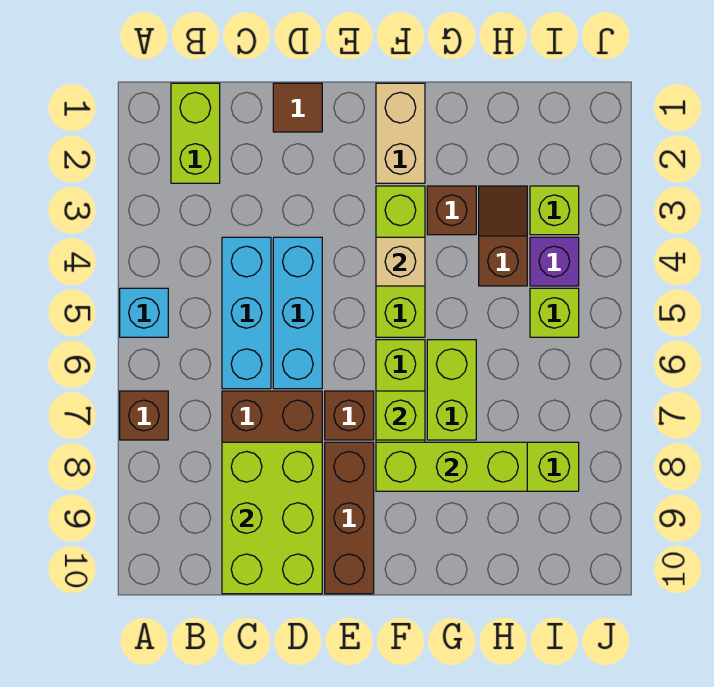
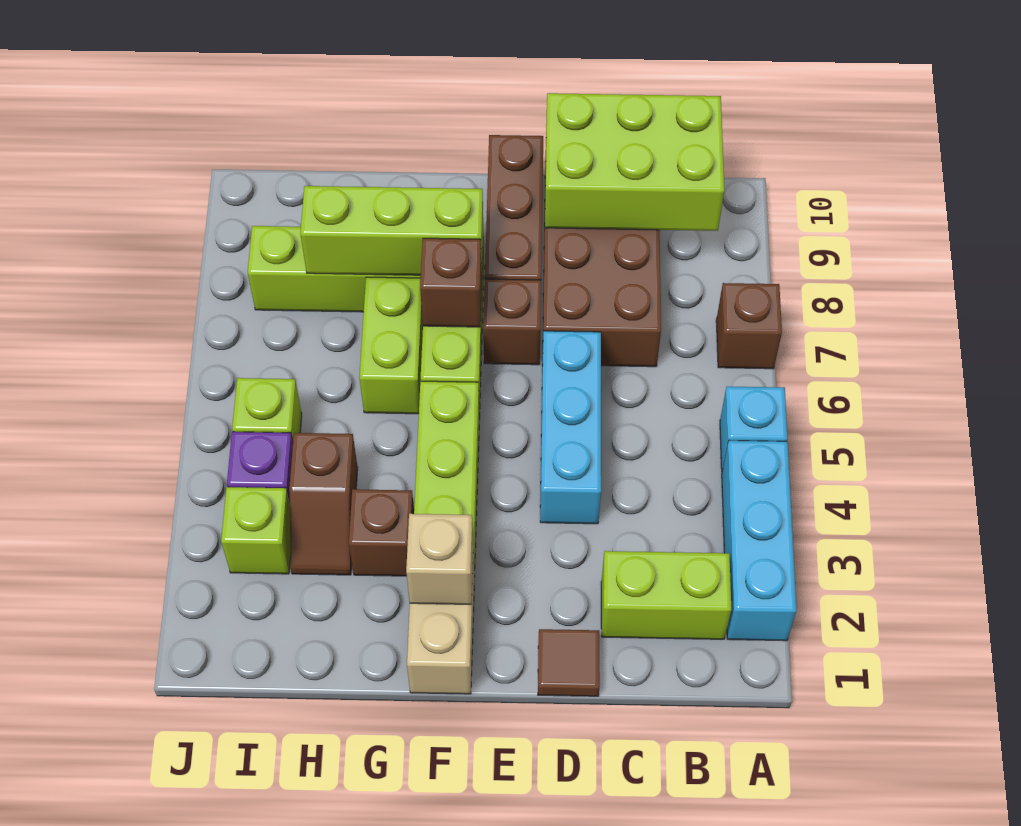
lime brick B1:B2 level 1 -> lime brick B2:C2 level 1
cyan brick C4:C6 level 1 -> cyan brick A2:A4 level 1
lime brick C8:D10 level 2 -> lime brick B9:D10 level 2
tan brick F4 level 2 -> tan brick F2 level 2
lime brick F7 level 2 -> brown brick F7 level 2

